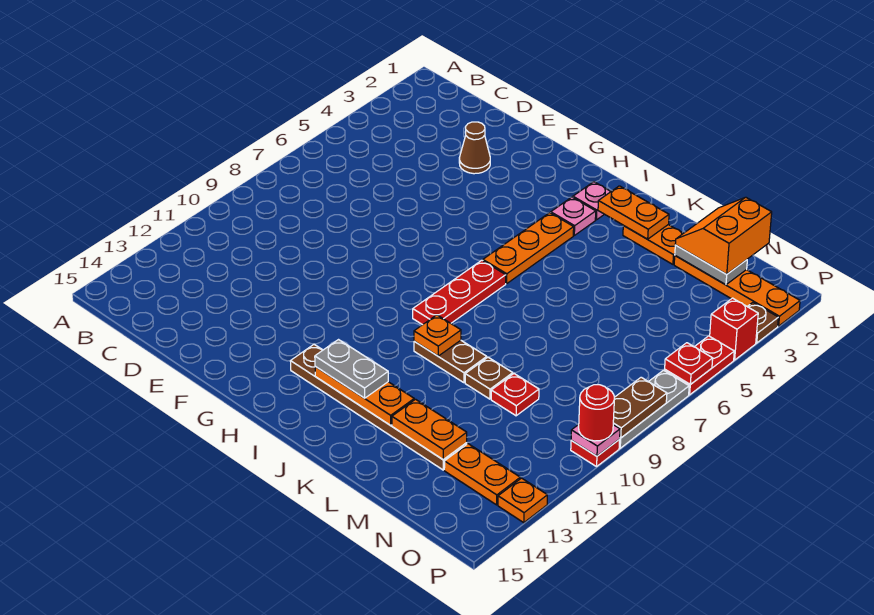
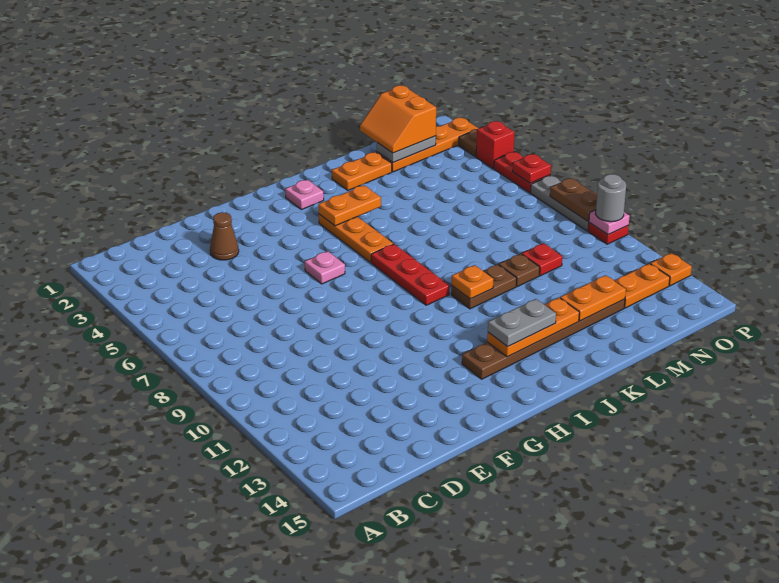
pink plate I3 level 1 -> pink plate G6 level 1
orange plate J2:K2 level 2 -> orange plate I4:J4 level 2
red round brick P10 level 3 -> grey round brick P10 level 3

